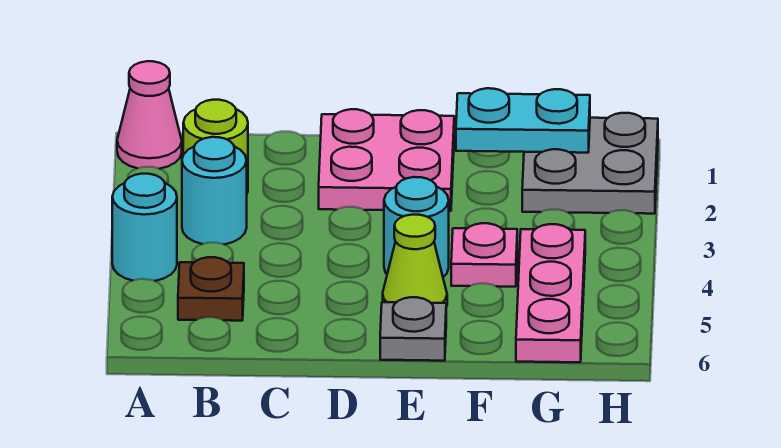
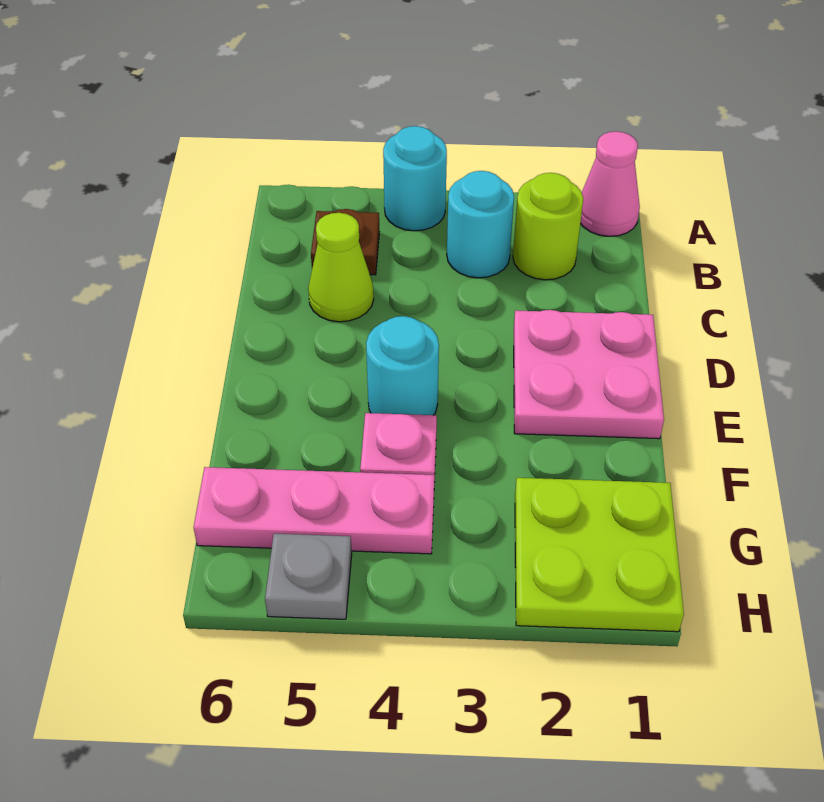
lime cone E5 level 1 -> lime cone C5 level 1
grey plate E6 level 1 -> grey plate H5 level 1
cyan plate F1:G1 level 2 -> none
grey plate G1:H2 level 1 -> lime plate G1:H2 level 1

